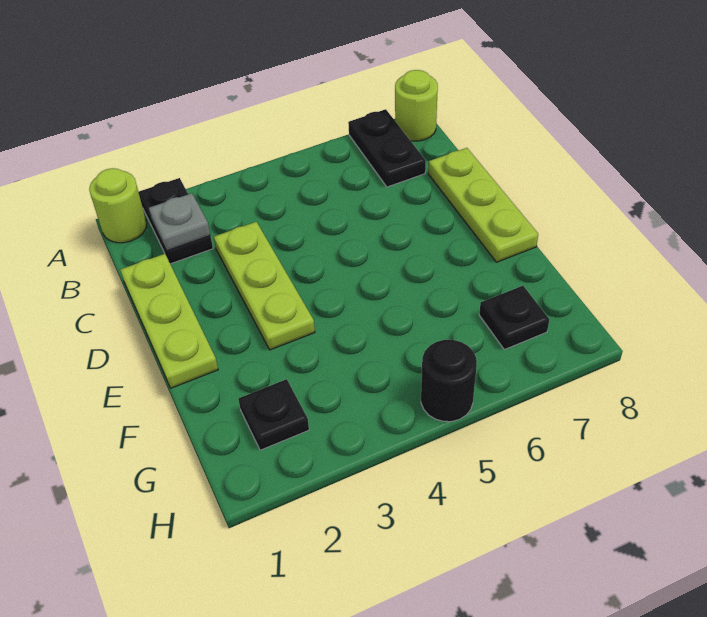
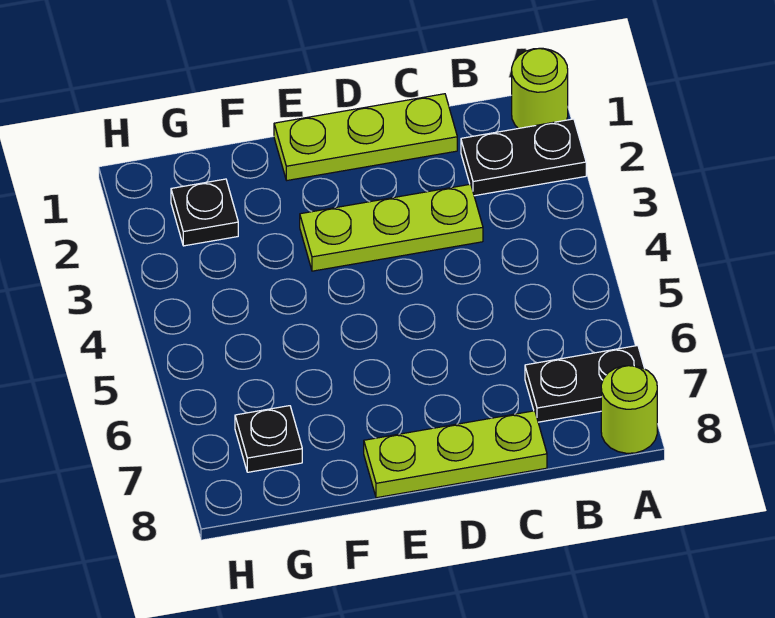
grey plate B2 level 2 -> none
black round brick H5 level 1 -> none

